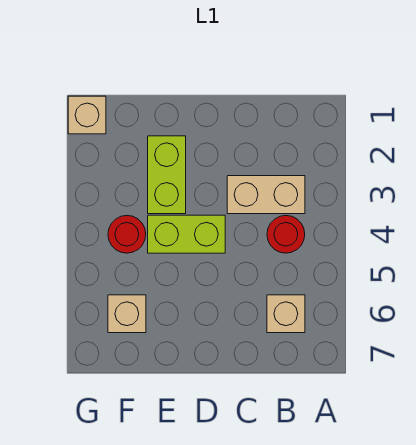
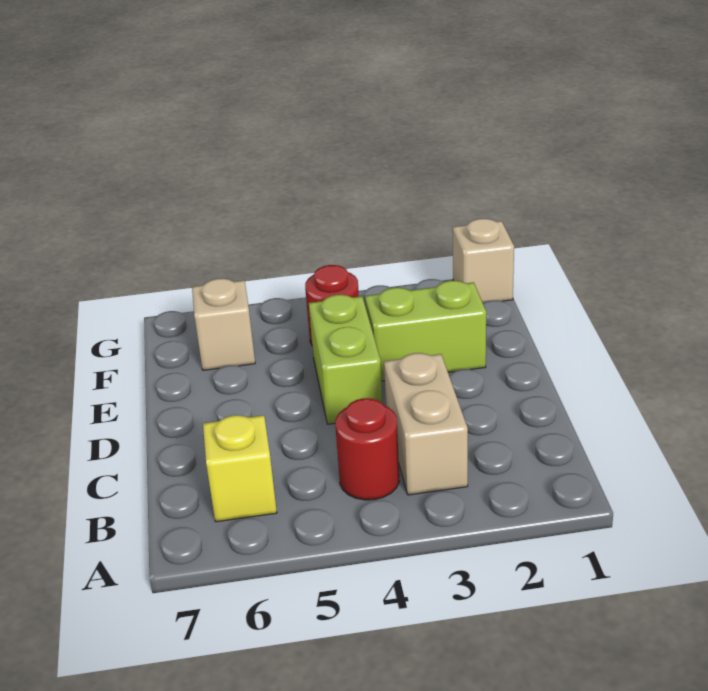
tan brick B6 level 1 -> yellow brick B6 level 1

